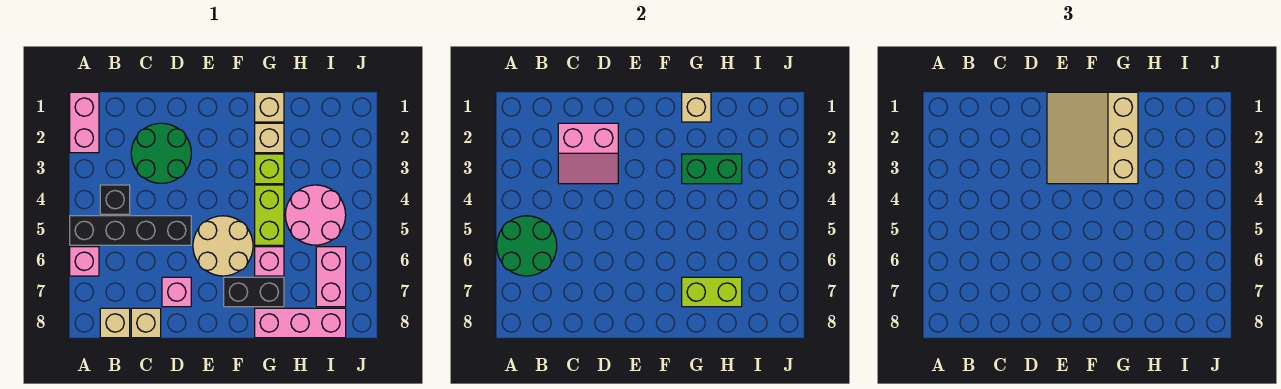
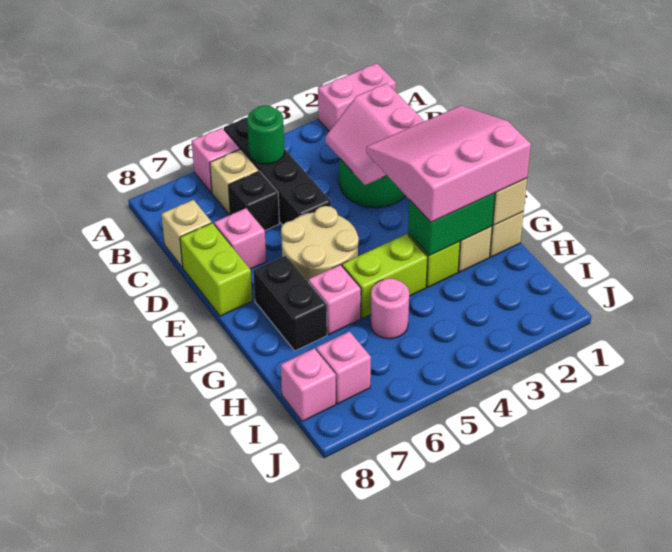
green round brick A5:B6 level 2 -> green round brick B5 level 2
black brick B4 level 1 -> black brick C6 level 1
tan brick B8 level 1 -> tan brick B6 level 1
tan slope E1:G3 level 3 top G -> pink slope E1:G3 level 3 top G
green brick G3:H3 level 2 -> green brick G2:G3 level 2
lime brick G7:H7 level 2 -> lime brick D8:E8 level 1
pink brick G8:I8 level 1 -> pink brick I8 level 1
pink round brick H4:I5 level 1 -> pink round brick H5 level 1
pink brick I6:I7 level 1 -> pink brick I7 level 1

